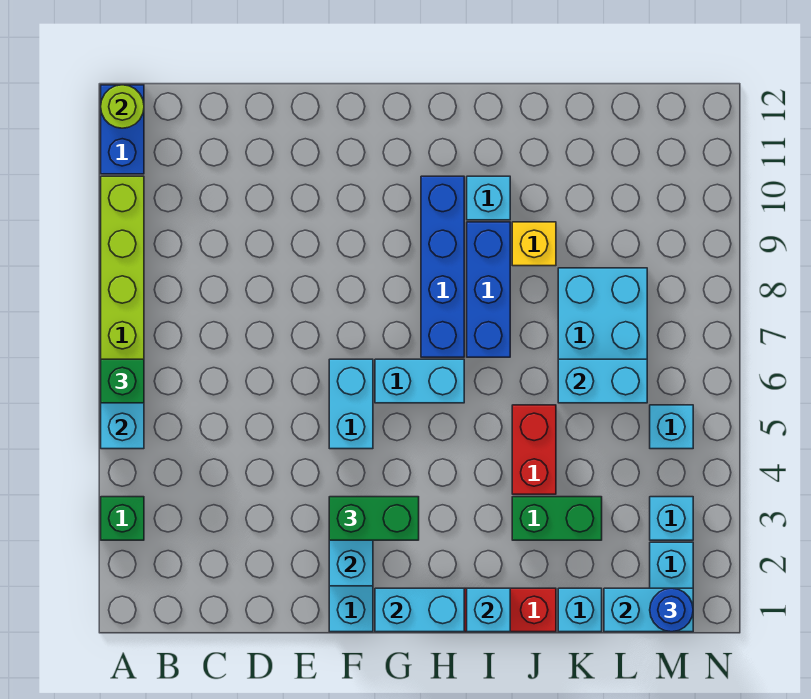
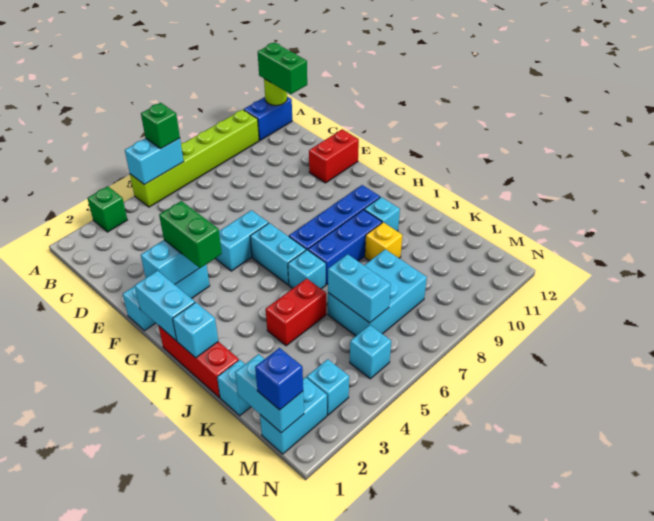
none -> red brick E11:E12 level 1
none -> cyan brick I6 level 1
green brick J3:K3 level 1 -> green brick A12:B12 level 3
blue round brick M1 level 3 -> blue brick M1 level 3

